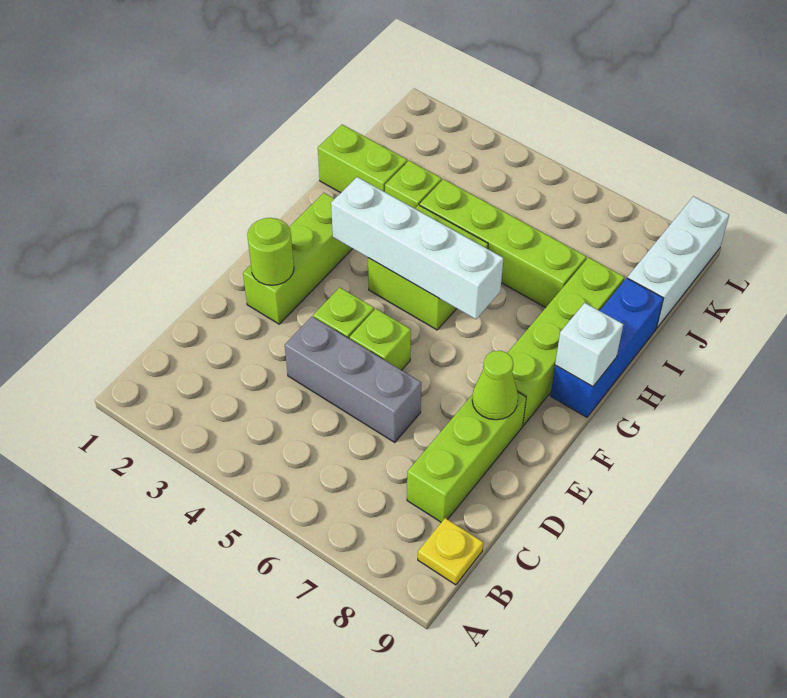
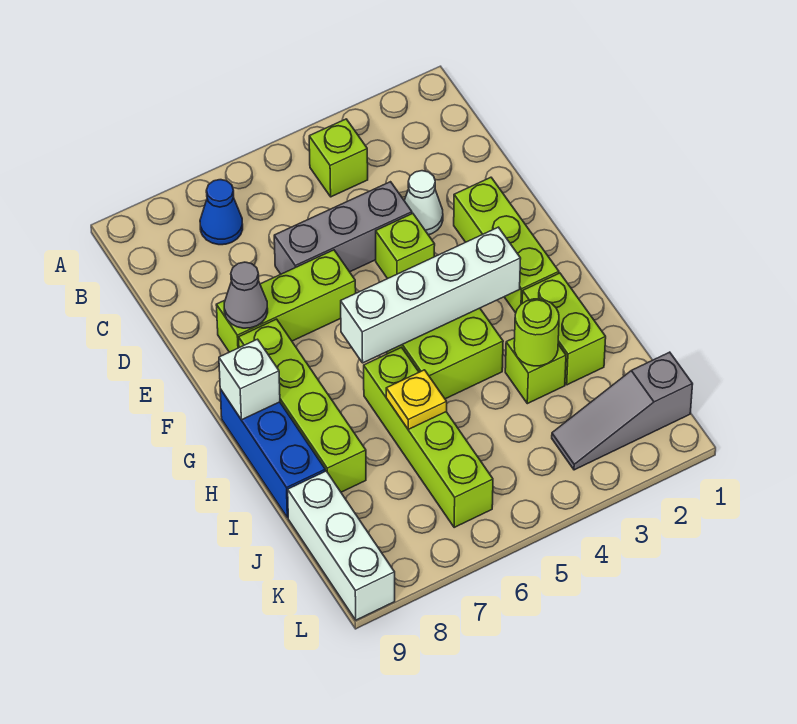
none -> blue cone B7 level 1
yellow plate B9 level 1 -> yellow plate I6 level 2
lime brick C8:E8 level 1 -> lime brick E6:E8 level 1
none -> white cone D3 level 1
lime round brick E2 level 2 -> lime round brick I3 level 2
lime brick E5 level 1 -> lime brick B4 level 1
lime cone E8 level 2 -> grey cone E8 level 2
lime brick I1:I2 level 1 -> lime brick H2:I2 level 1
lime brick I4:I7 level 1 -> lime brick H6:K6 level 1
none -> grey slope K1:K3 level 1 top 1

